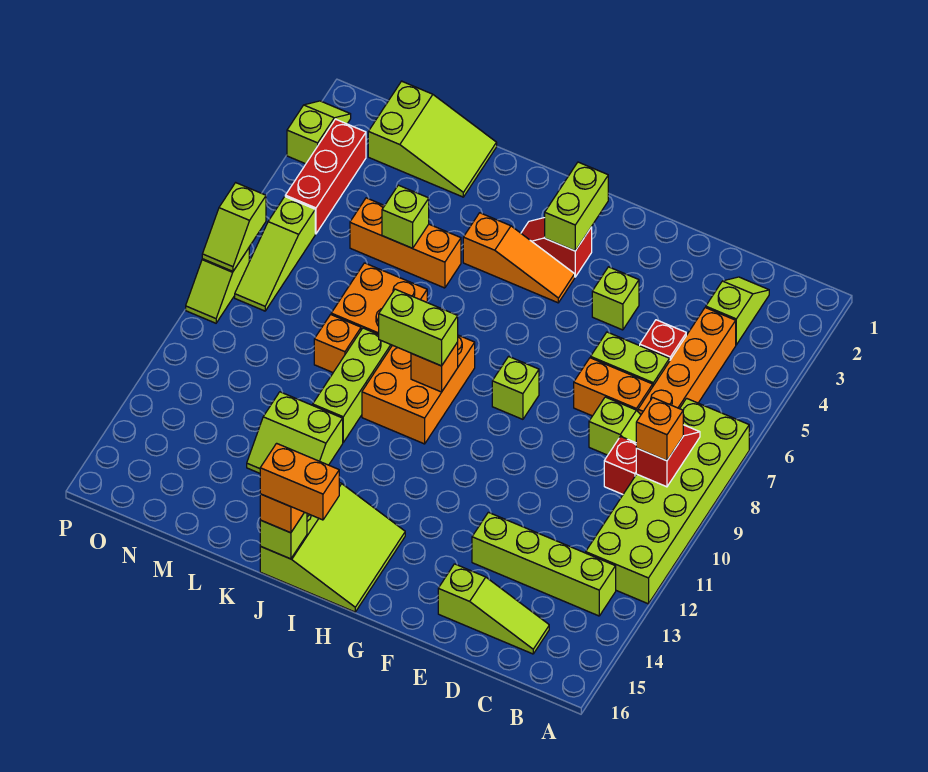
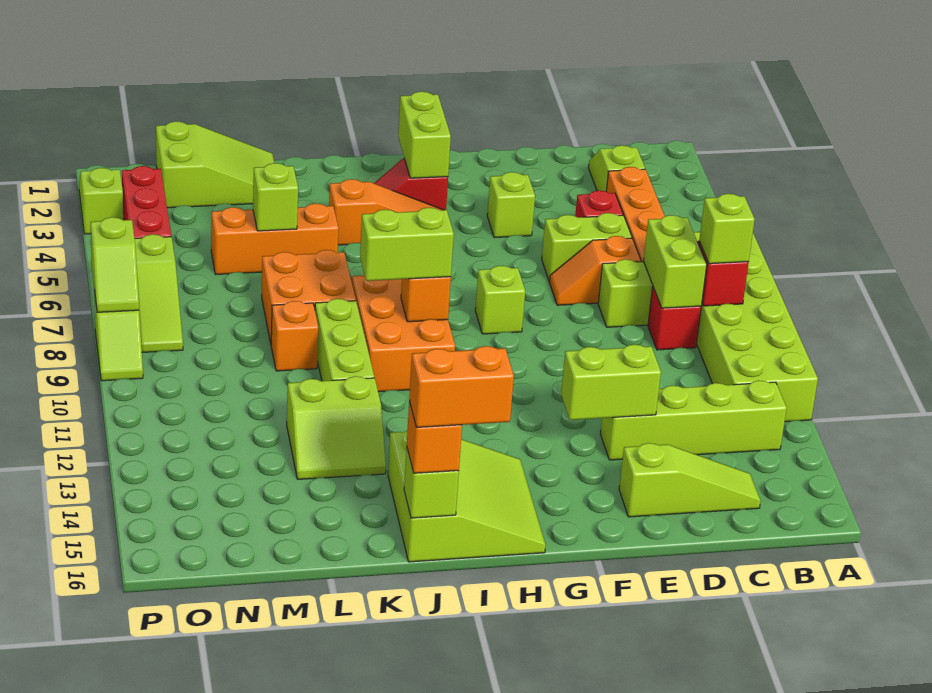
orange brick B9 level 3 -> lime brick B9 level 3
none -> lime brick C8:C9 level 2
orange brick D7:E7 level 1 -> orange slope D7:E7 level 1 top D
none -> lime brick E13:F13 level 2

